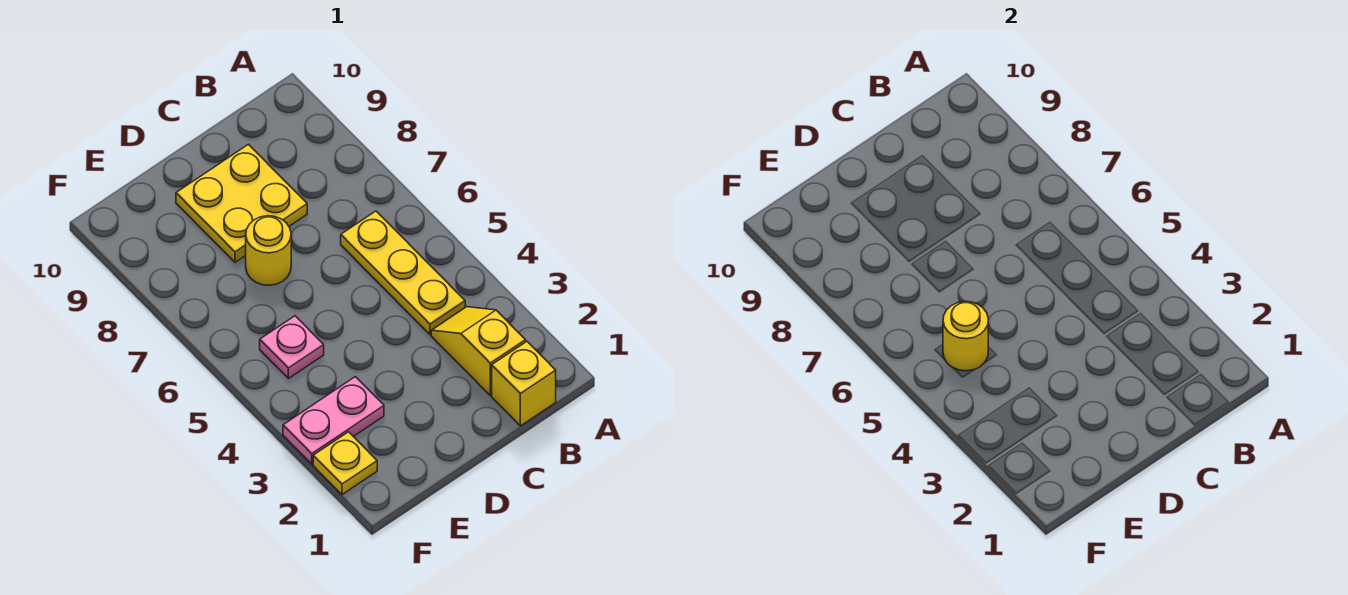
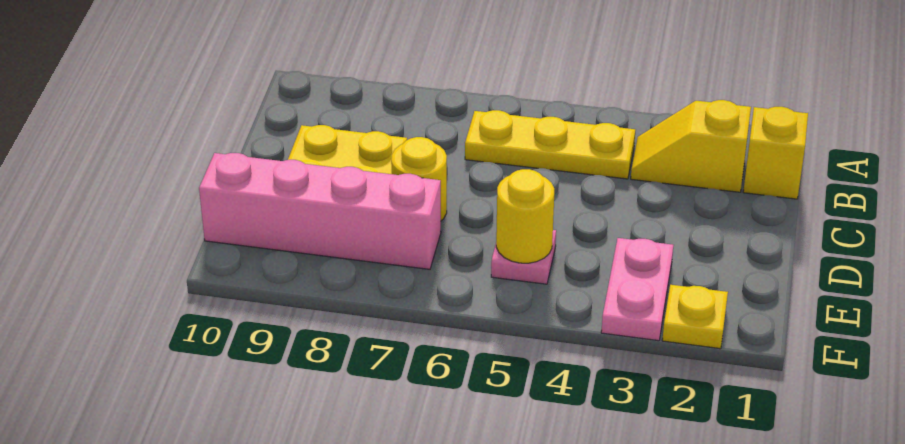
none -> pink brick E7:E10 level 1

